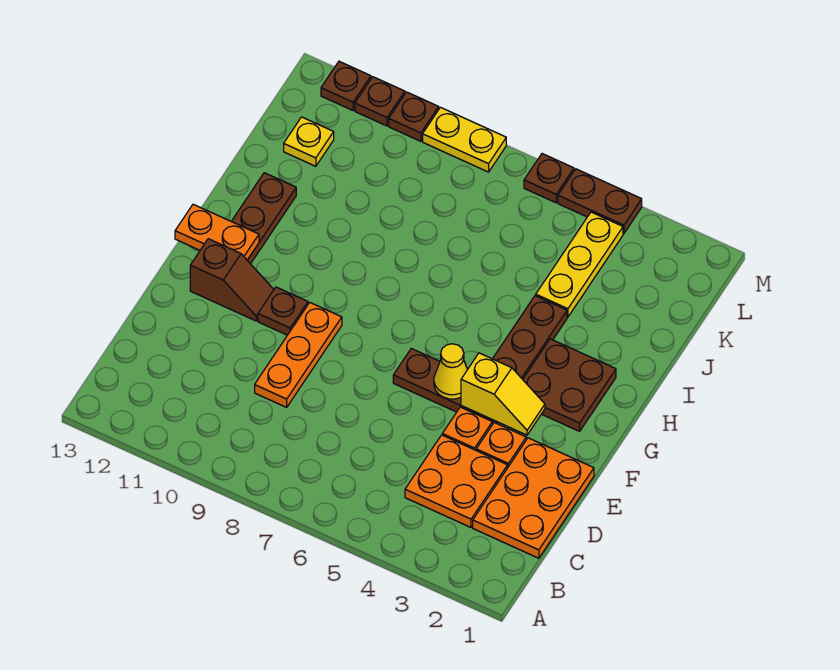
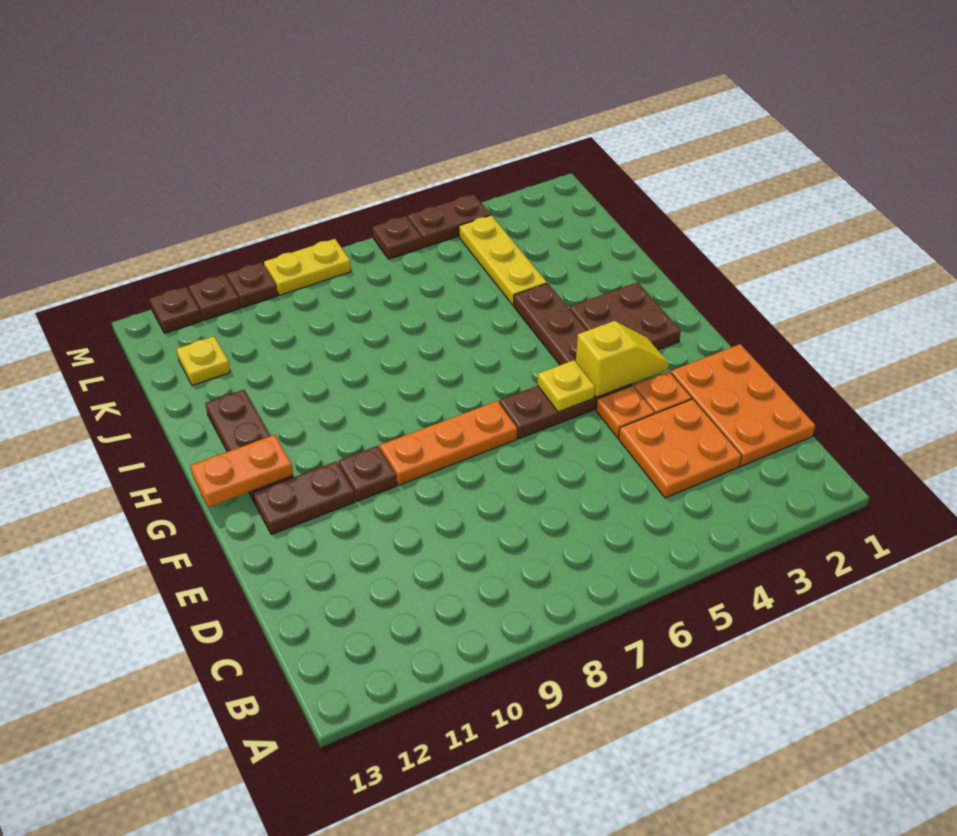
orange plate D9:F9 level 1 -> orange plate F7:F9 level 1
yellow cone F5 level 2 -> yellow plate F5 level 2
brown slope F11:F12 level 1 top 12 -> brown plate F11:F12 level 1

